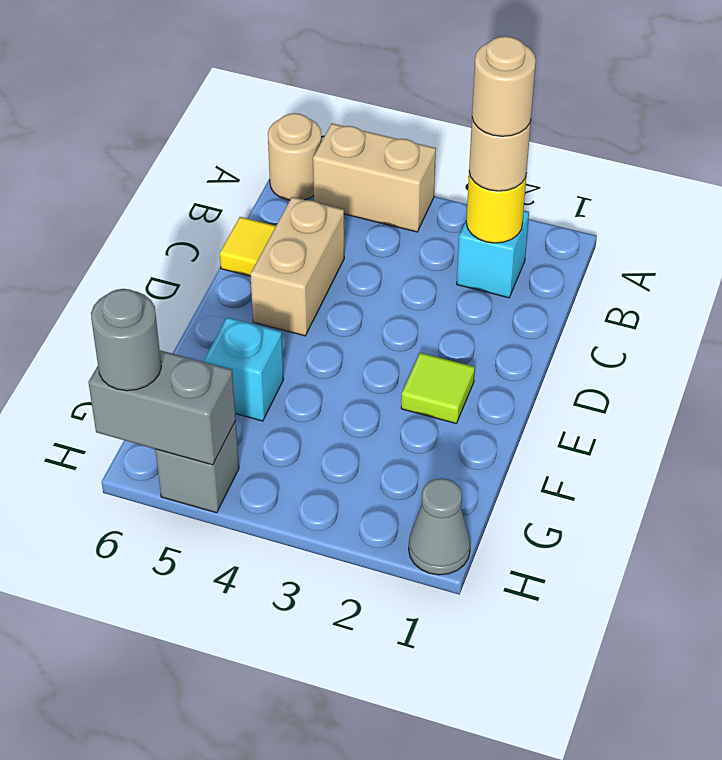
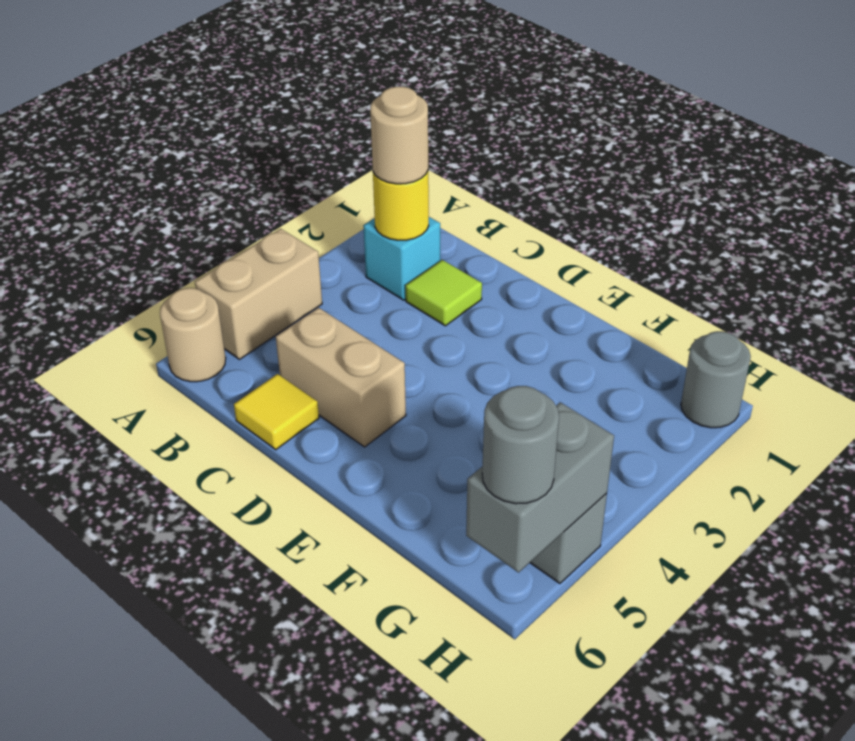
tan round brick B2 level 4 -> none
lime tile E2 level 1 -> lime tile C2 level 1
cyan brick F5 level 1 -> none
grey cone H1 level 1 -> grey round brick H1 level 1

